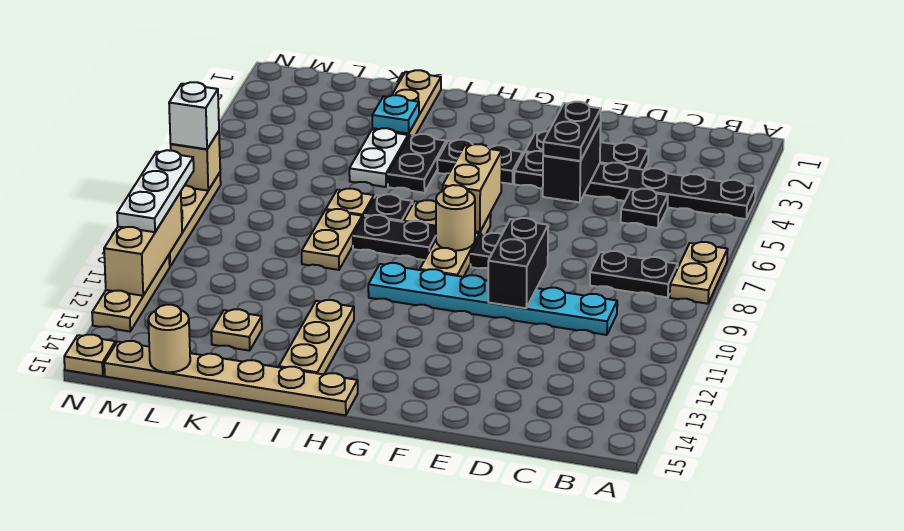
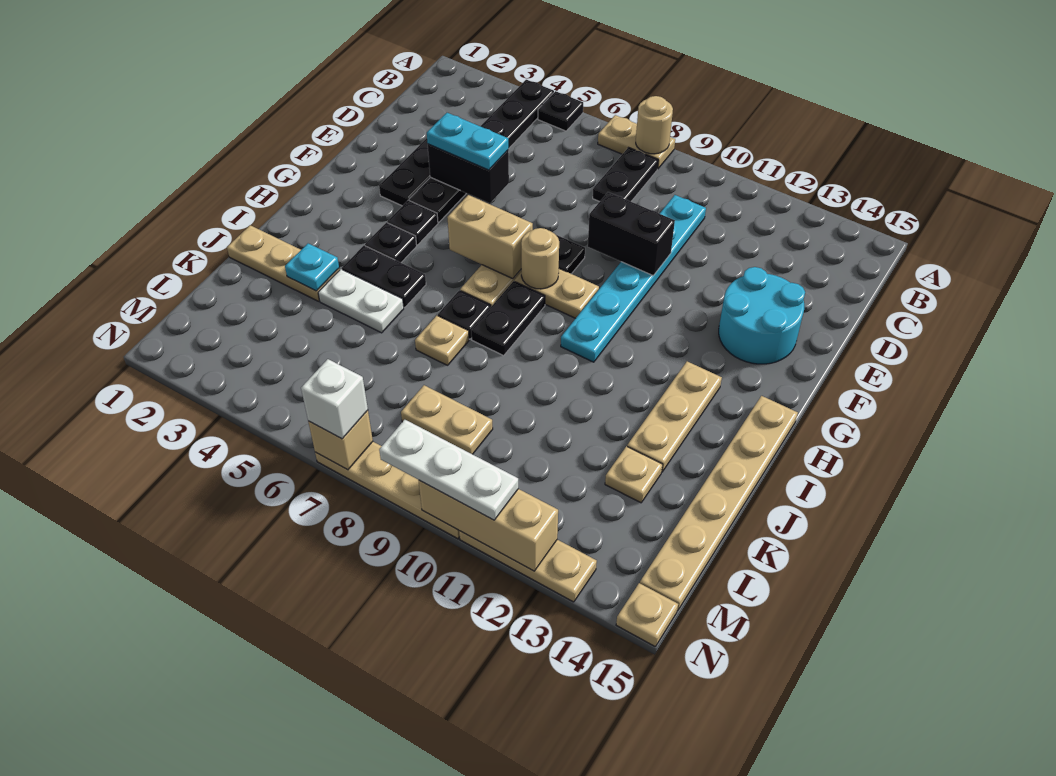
black plate C5 level 1 -> black plate A5 level 1
black plate E4:E5 level 3 -> cyan plate E4:E5 level 3
none -> cyan round brick E13:F14 level 1
tan plate I12:I14 level 1 -> tan plate H13:J13 level 1
tan plate J8:J9 level 1 -> tan plate L8:L9 level 1
tan round brick L15 level 2 -> tan round brick A8 level 2

